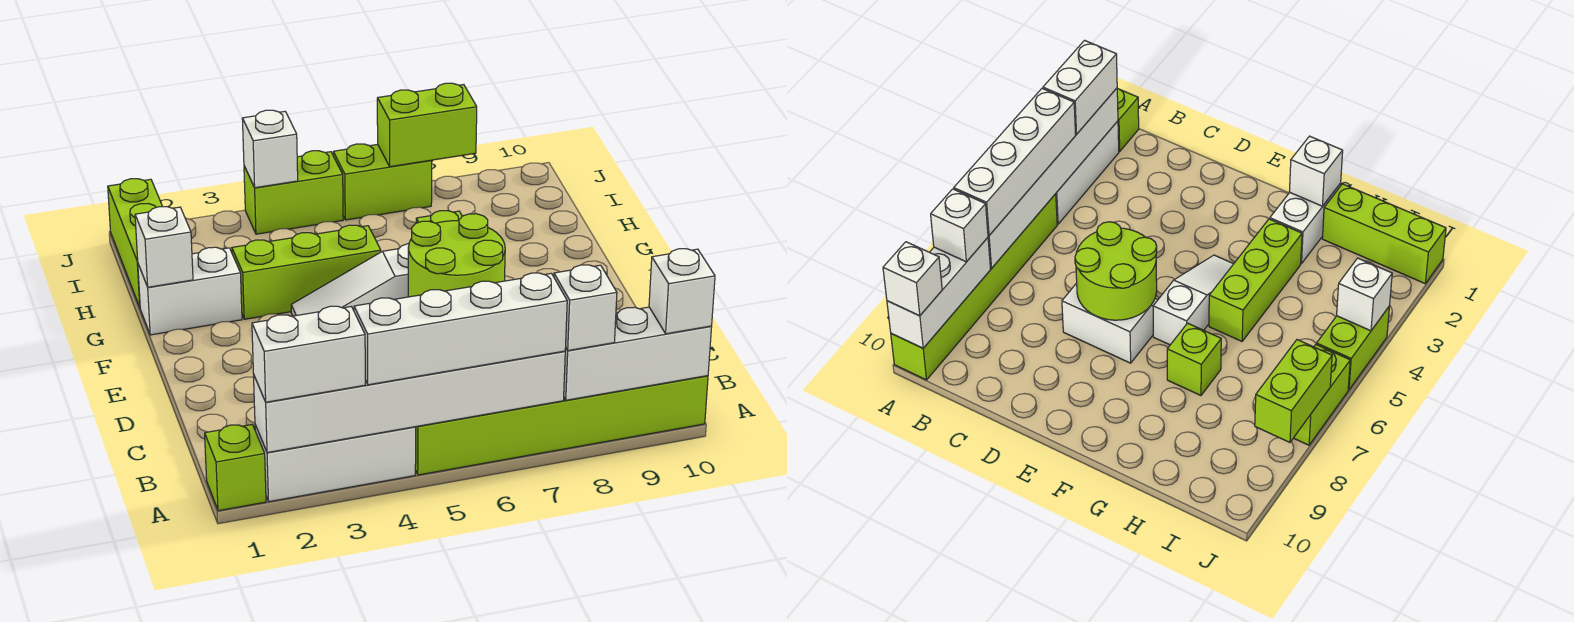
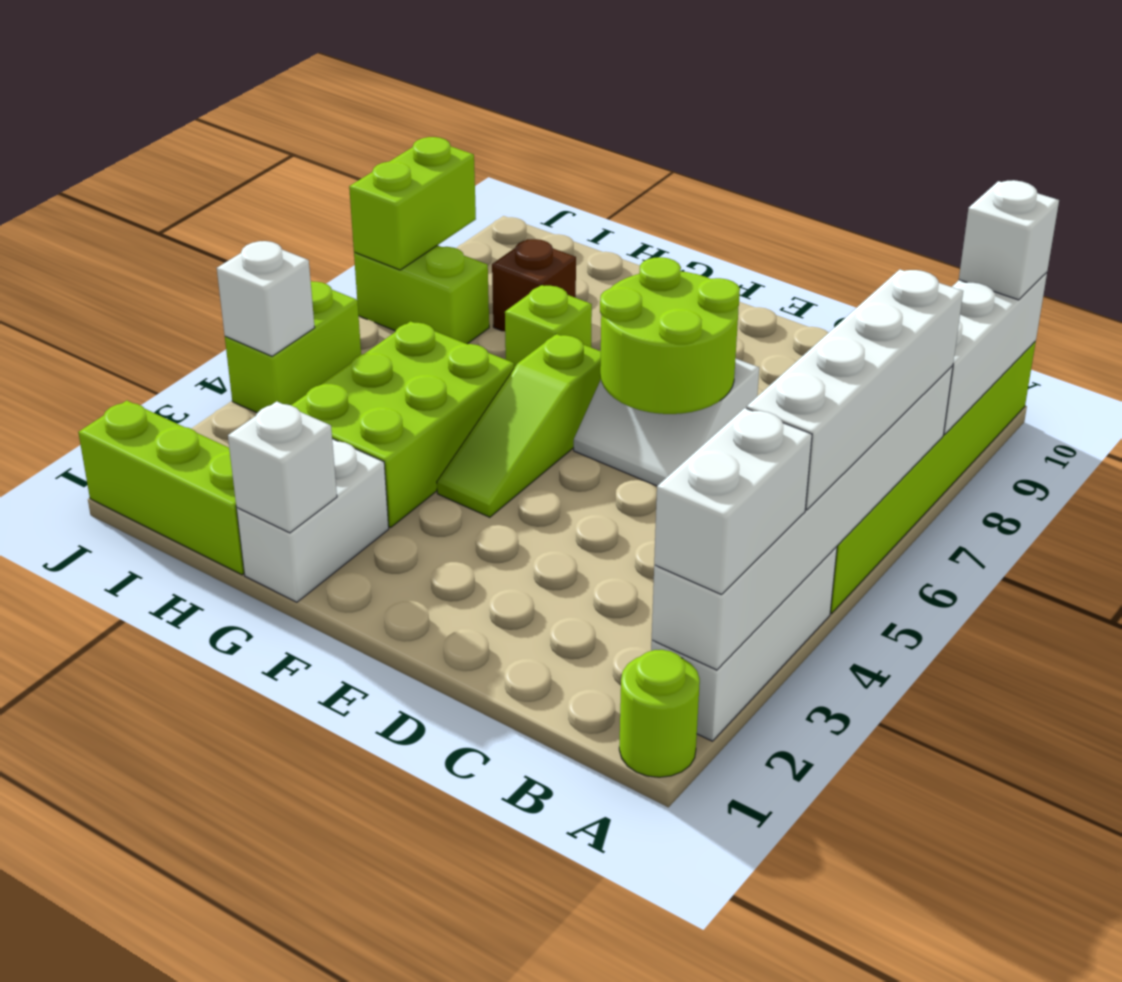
lime brick A1 level 1 -> lime round brick A1 level 1
white brick A8 level 3 -> none
white slope F4:F6 level 1 top 6 -> lime slope F4:F6 level 1 top 6
lime brick G3:G5 level 1 -> lime brick G3:H5 level 1
none -> brown brick H8 level 1
lime brick J6:J7 level 1 -> lime brick I7:J7 level 1

